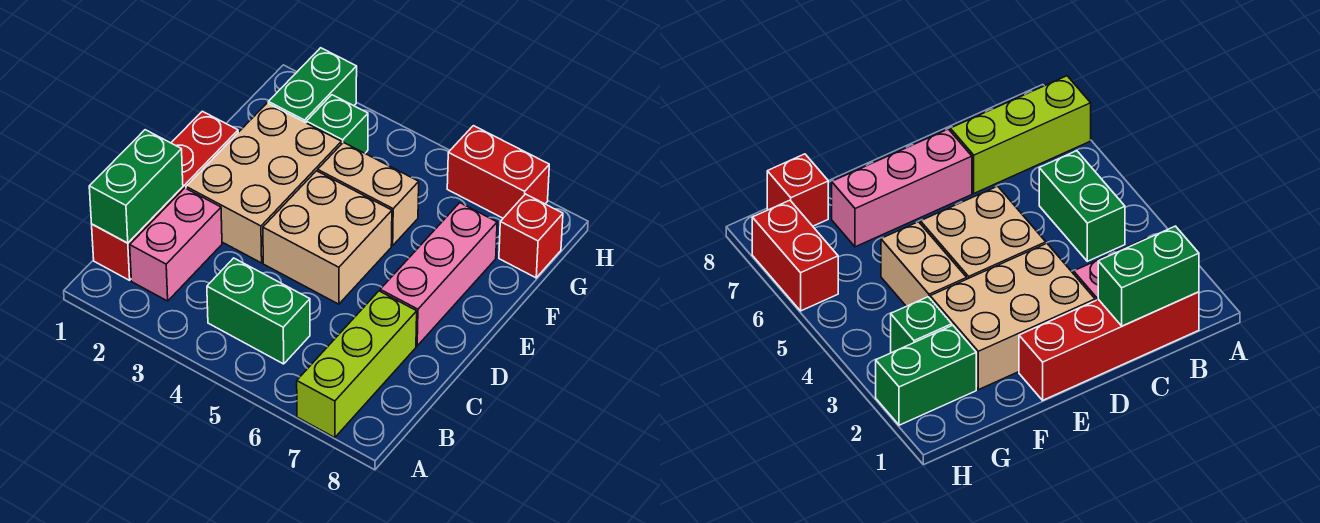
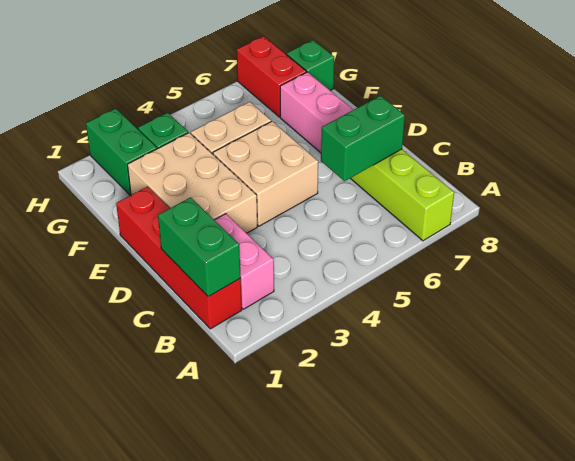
green brick B4:B5 level 1 -> green brick C6:C7 level 2
red brick G8 level 1 -> green brick G8 level 1
red brick H6:H7 level 1 -> red brick G7:H7 level 1

